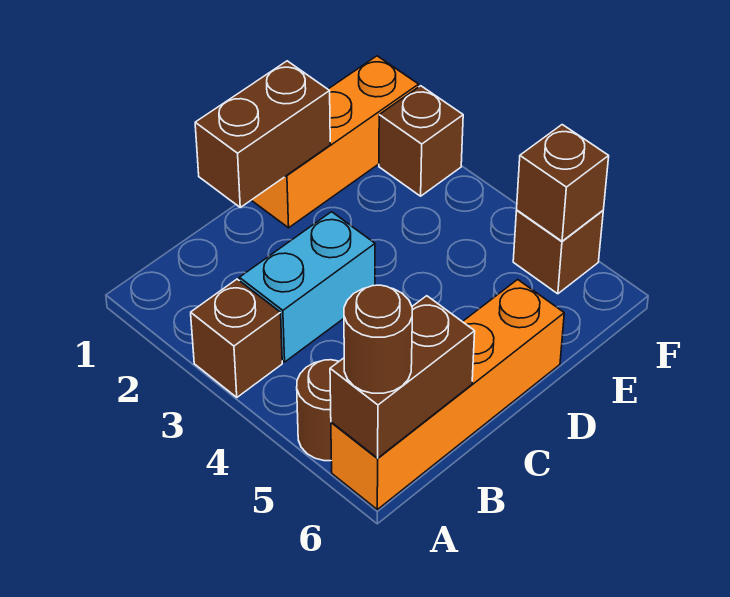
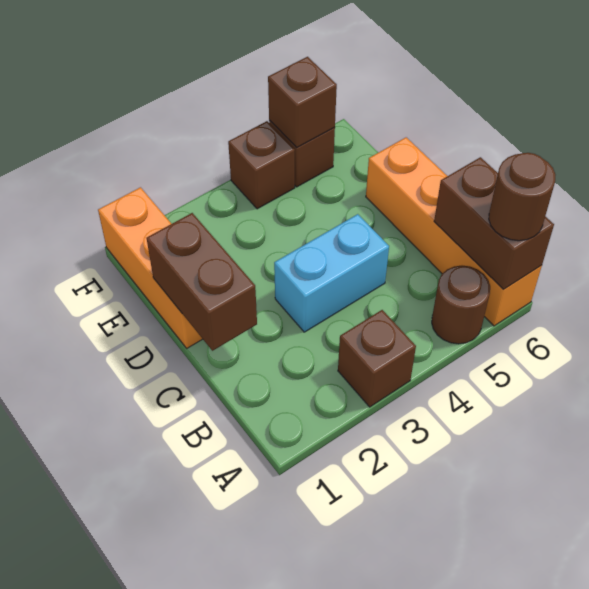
cyan brick B3:C3 level 1 -> cyan brick C3:C4 level 1
brown brick F2 level 1 -> brown brick F4 level 1

